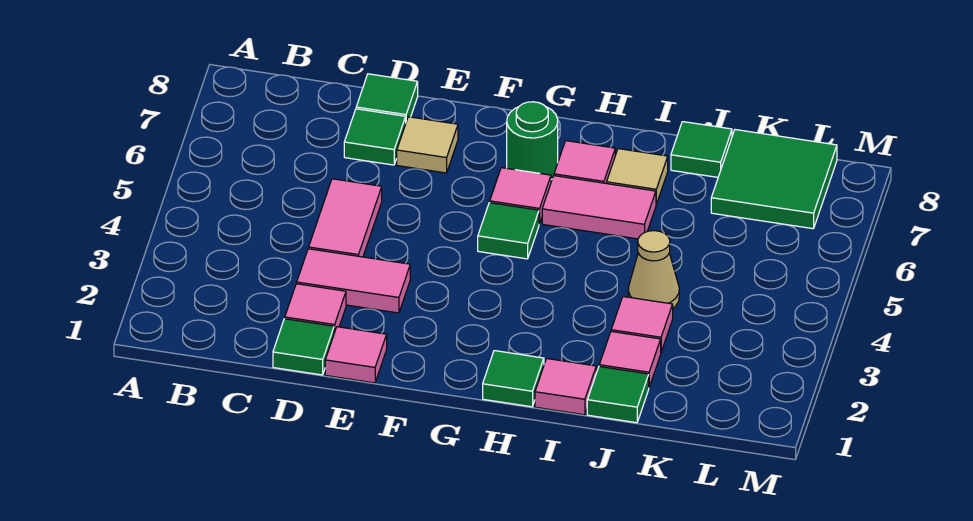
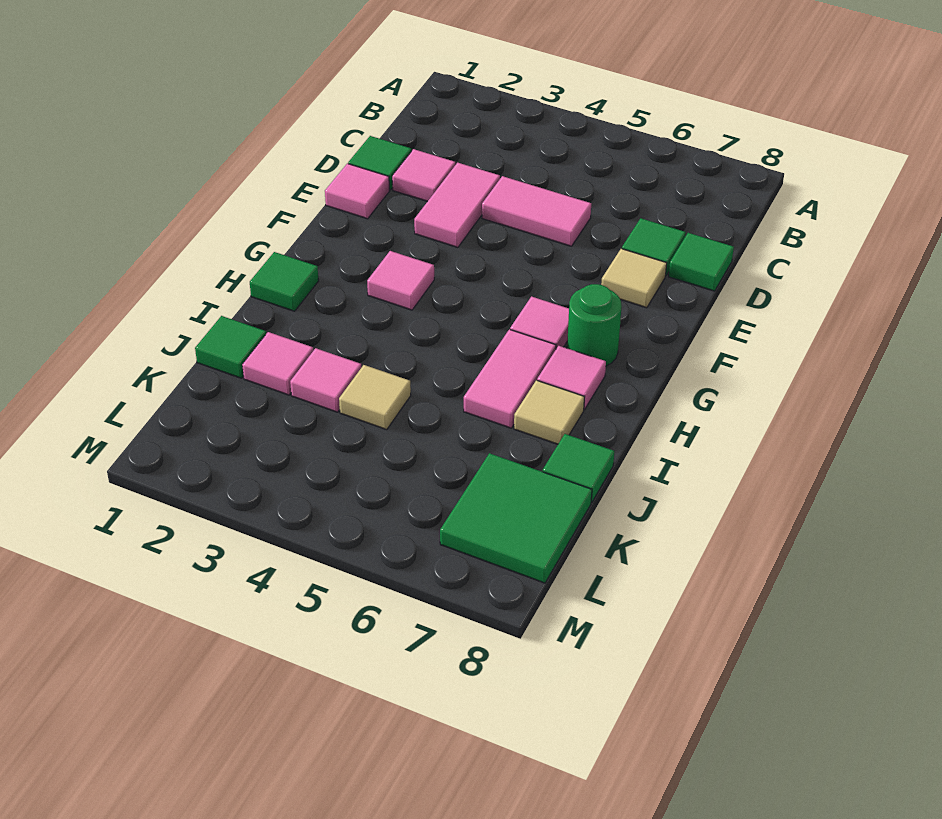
green tile G5 level 1 -> none
pink tile I1 level 1 -> pink tile G3 level 1
tan cone J4 level 1 -> tan tile J4 level 1

